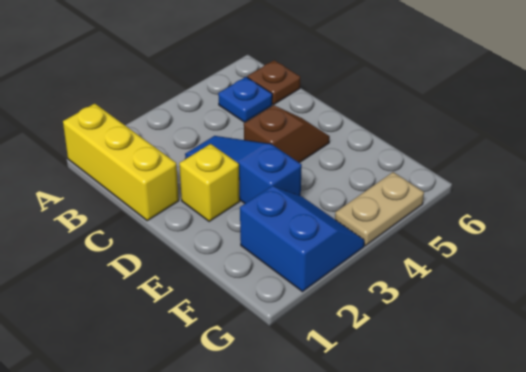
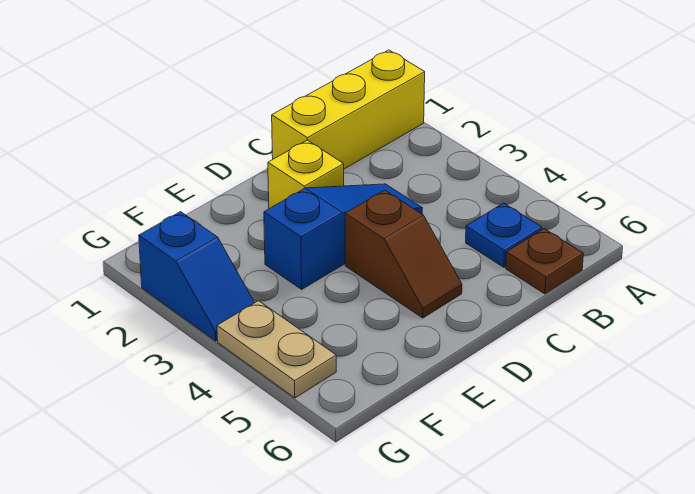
blue slope F2:G3 level 1 top 2 -> blue slope G2:G3 level 1 top 2

